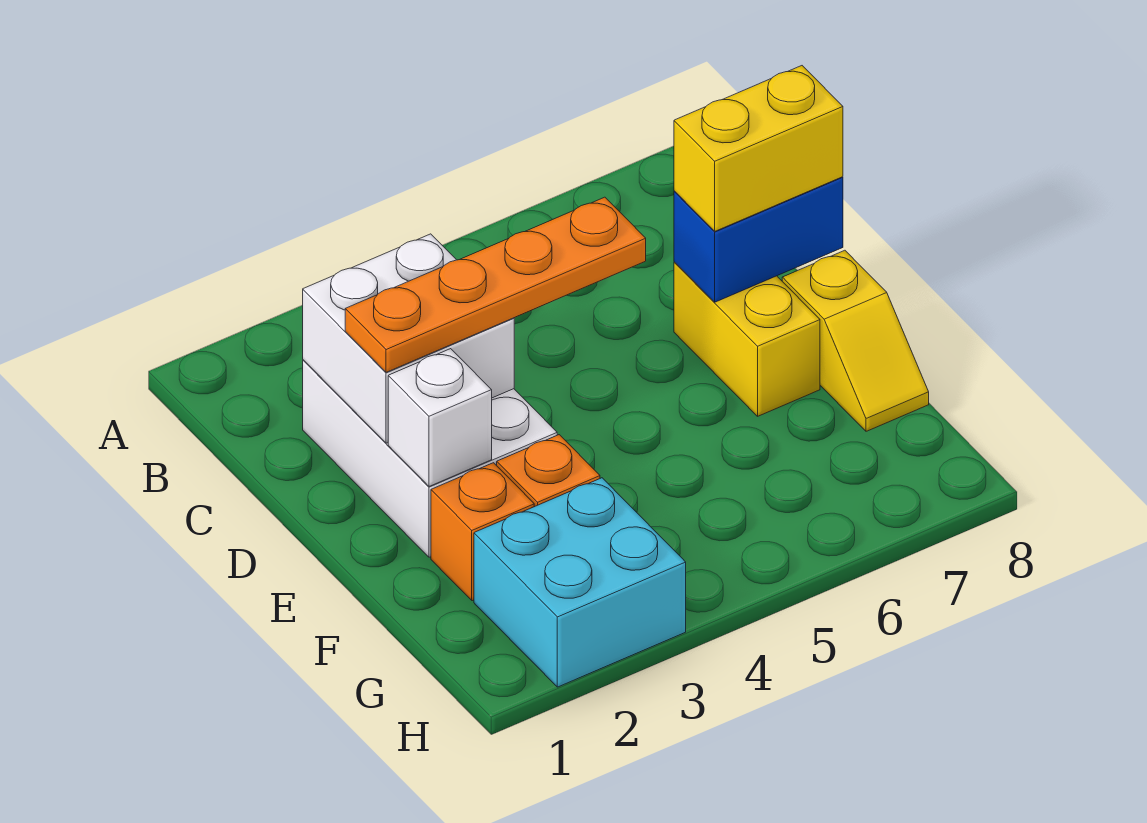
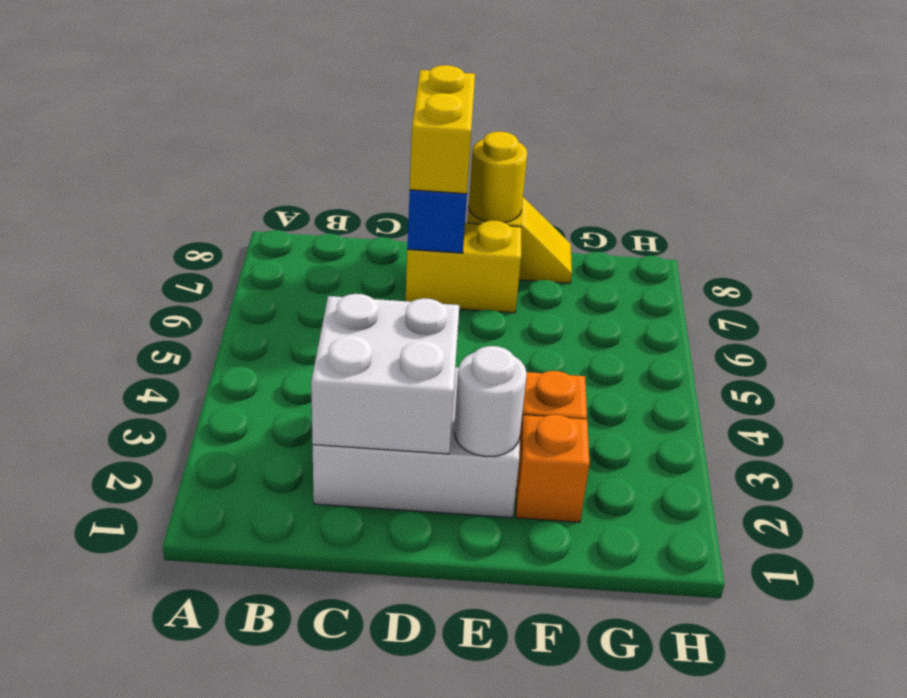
orange plate D2:D5 level 3 -> none
white brick E2 level 2 -> white round brick E2 level 2
none -> yellow round brick E8 level 2
cyan brick G2:H3 level 1 -> none

